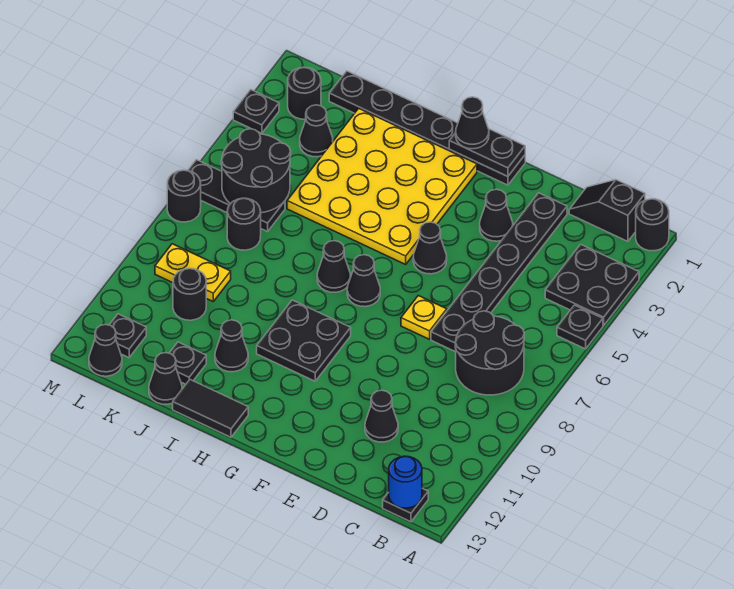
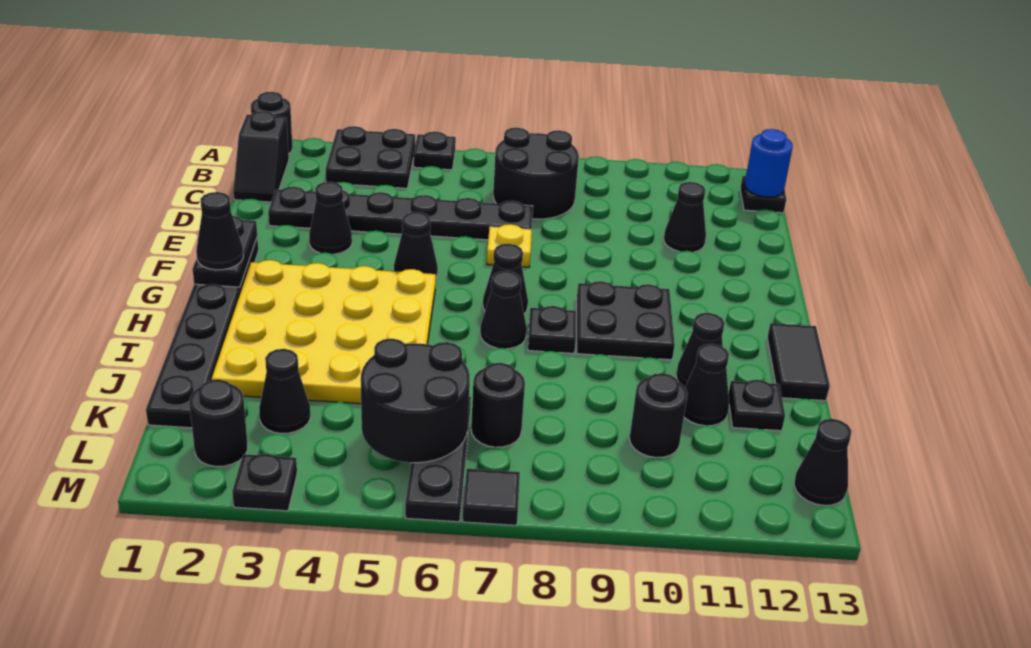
black cone J13 level 1 -> black cone J11 level 1
yellow plate K9:L9 level 1 -> none
black plate L12 level 1 -> black plate H8 level 1
black round brick M7 level 1 -> black tile M7 level 1

